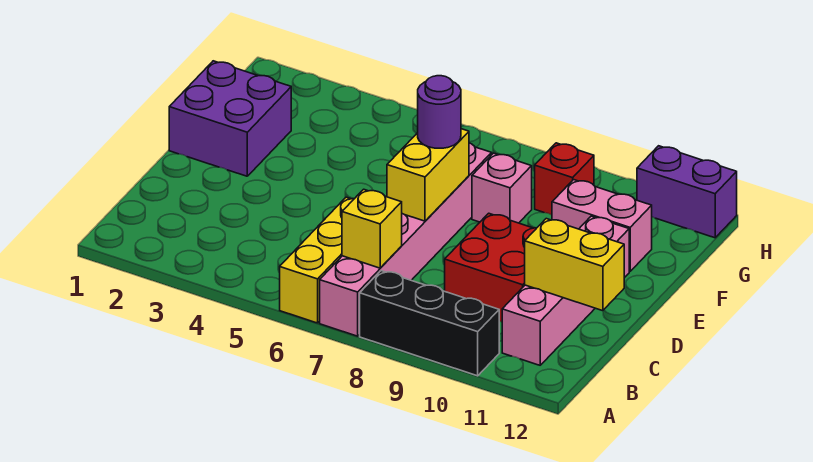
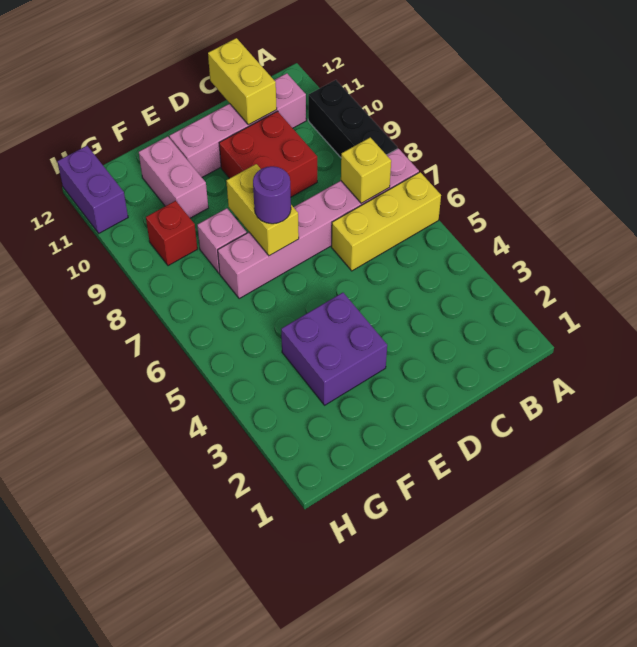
yellow brick D7:E7 level 2 -> yellow brick E7:E8 level 2
purple brick E1:F2 level 1 -> purple brick E3:F4 level 1

